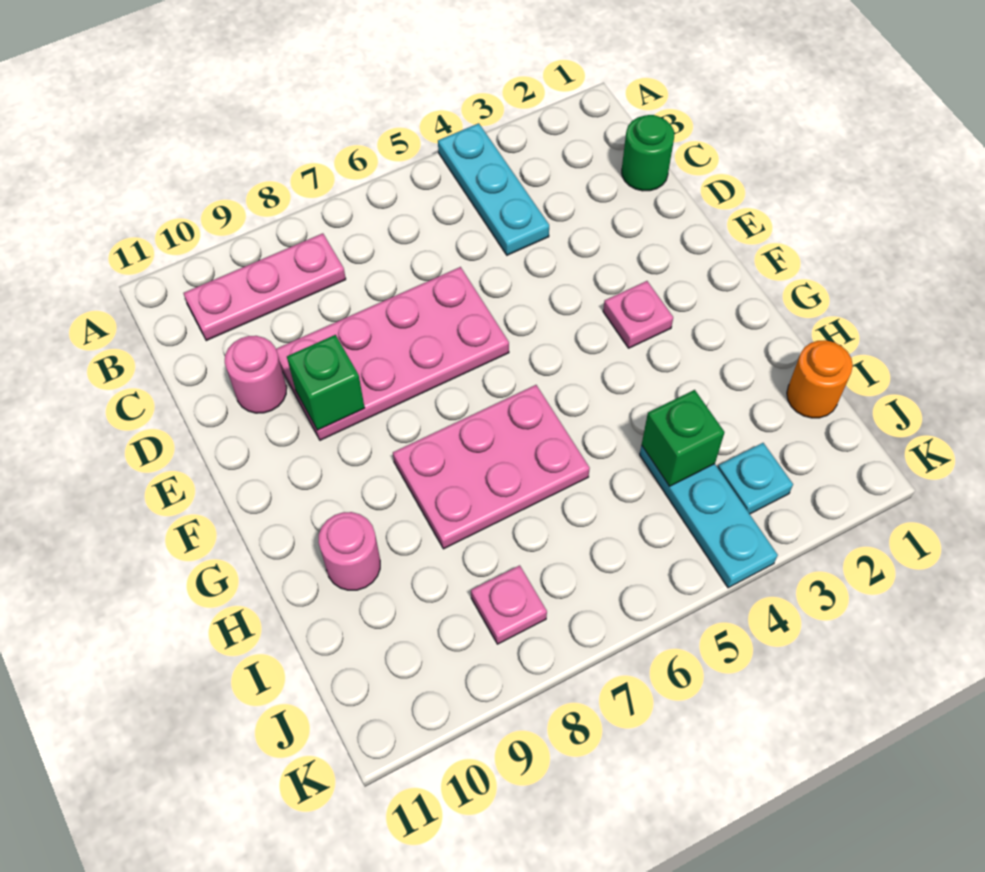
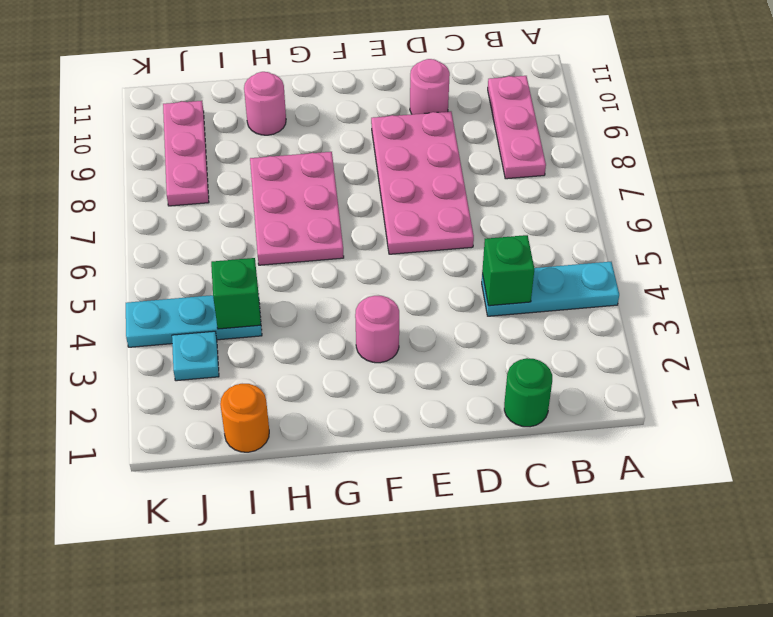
green brick E9 level 2 -> green brick C4 level 2
pink plate F3 level 1 -> pink round brick F3 level 1
pink plate J8 level 1 -> pink plate J8:J10 level 1

